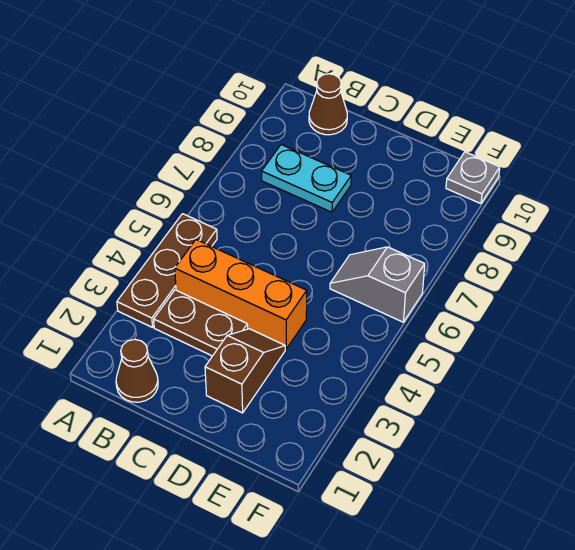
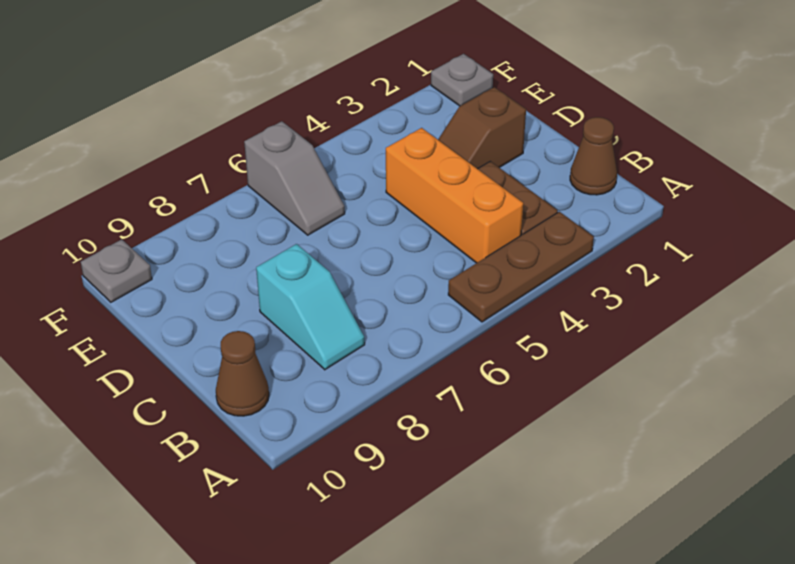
cyan plate B8:C8 level 1 -> cyan slope B8:C8 level 1 top C
none -> grey plate F1 level 1

